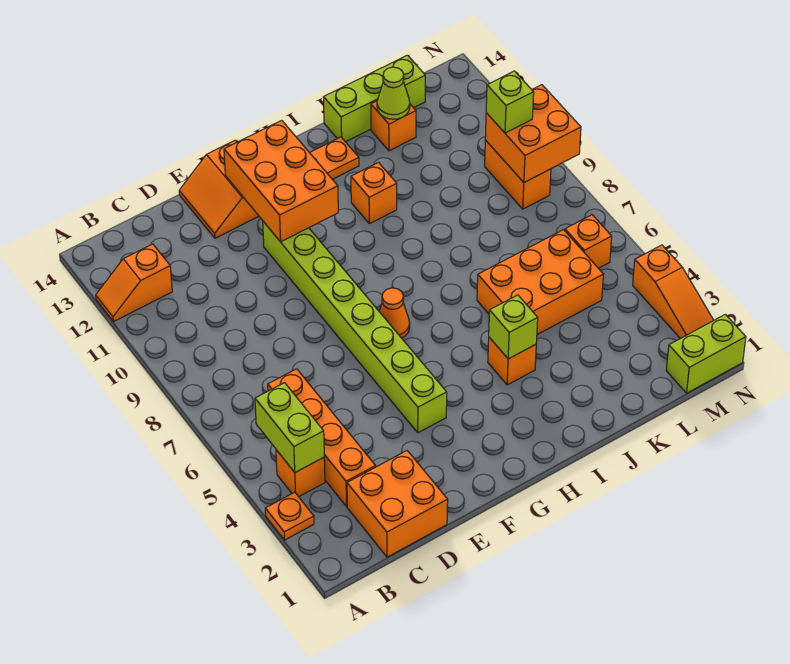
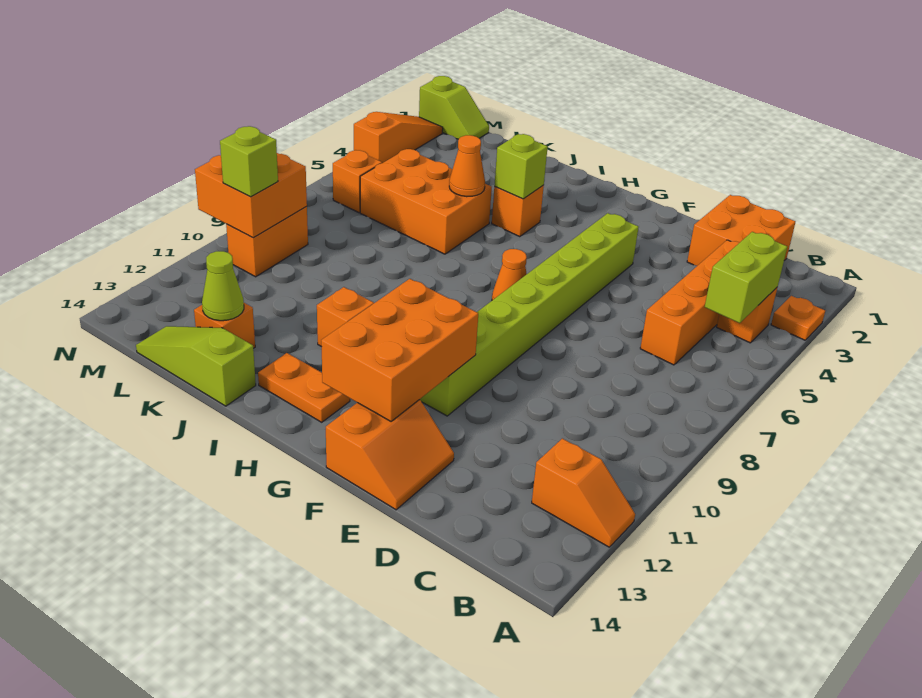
none -> orange cone J5 level 2
lime brick J14:L14 level 1 -> lime slope J14:L14 level 1 top J
lime brick M1:N1 level 1 -> lime slope M1:N1 level 1 top N

